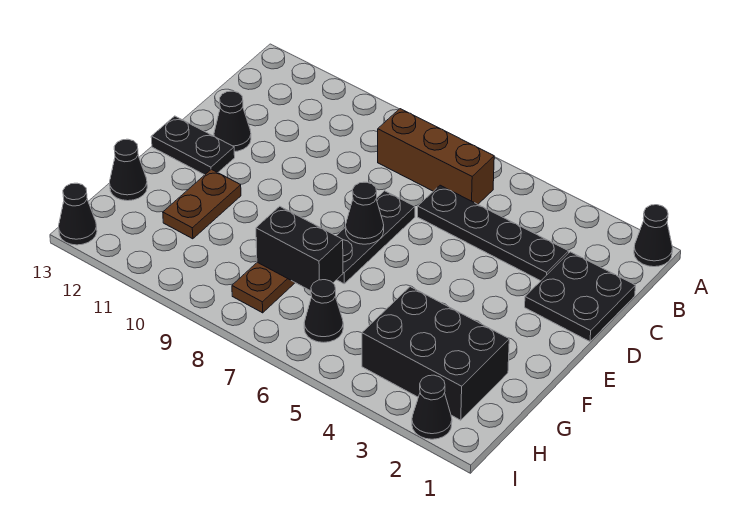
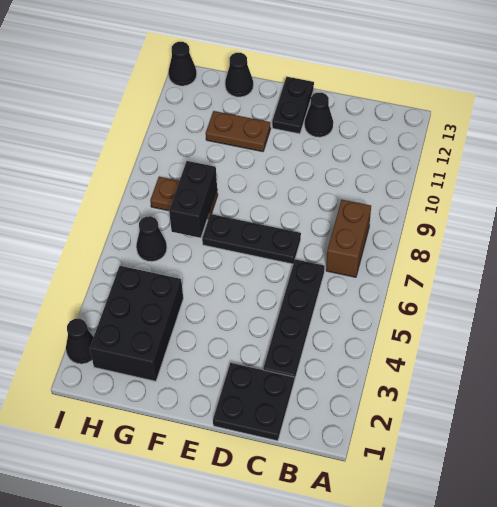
black cone A1 level 1 -> none
brown brick B6:B8 level 1 -> brown brick B7:B8 level 1
black cone E7 level 2 -> none

